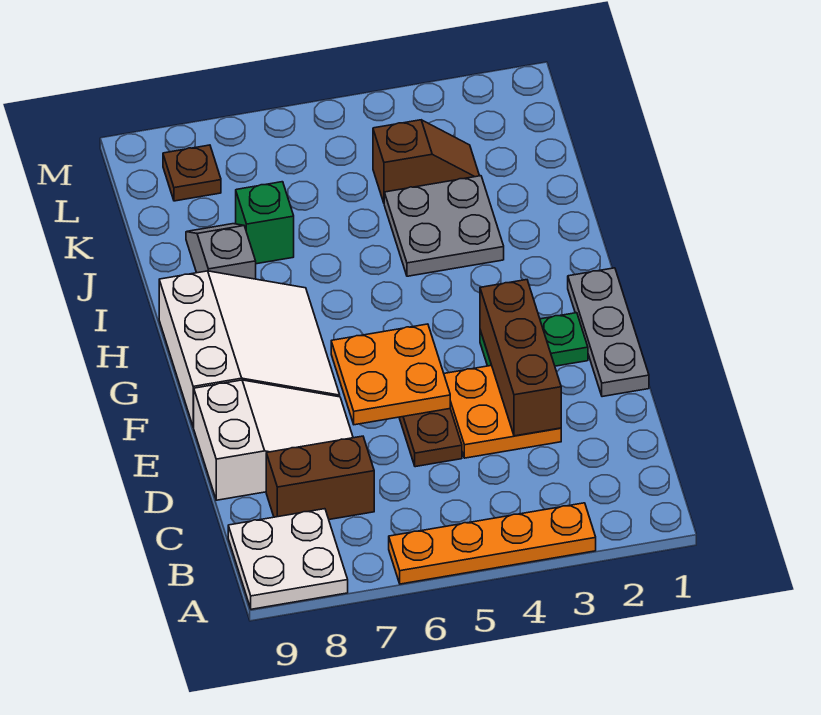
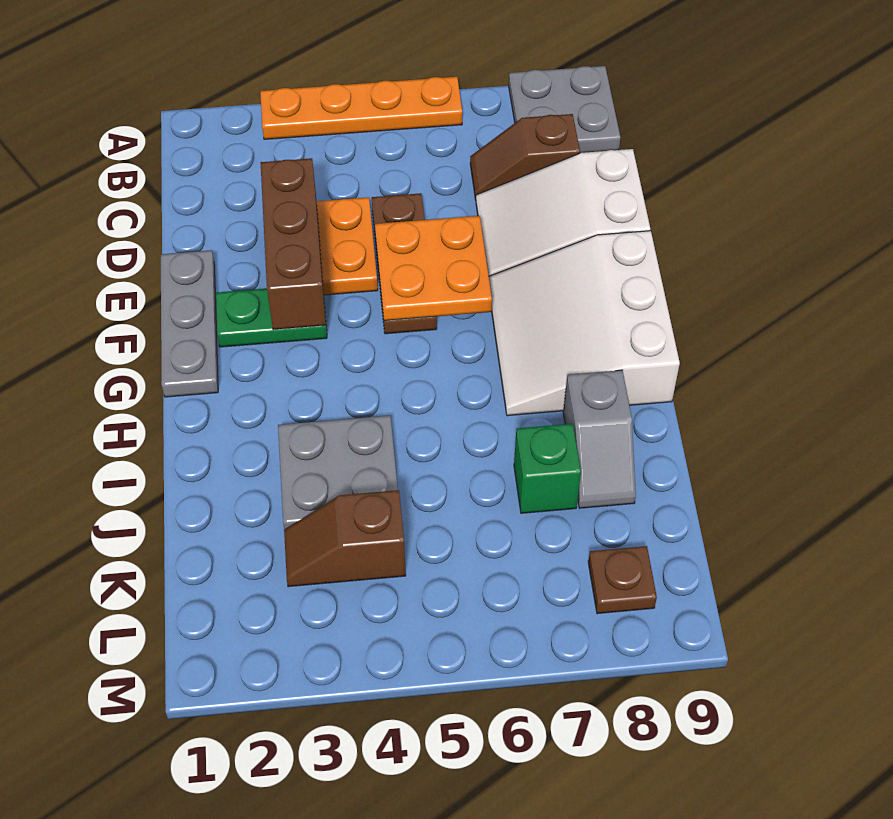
white plate A8:B9 level 1 -> grey plate A8:B9 level 1
brown brick C7:C8 level 1 -> brown slope C7:C8 level 1 top 8

